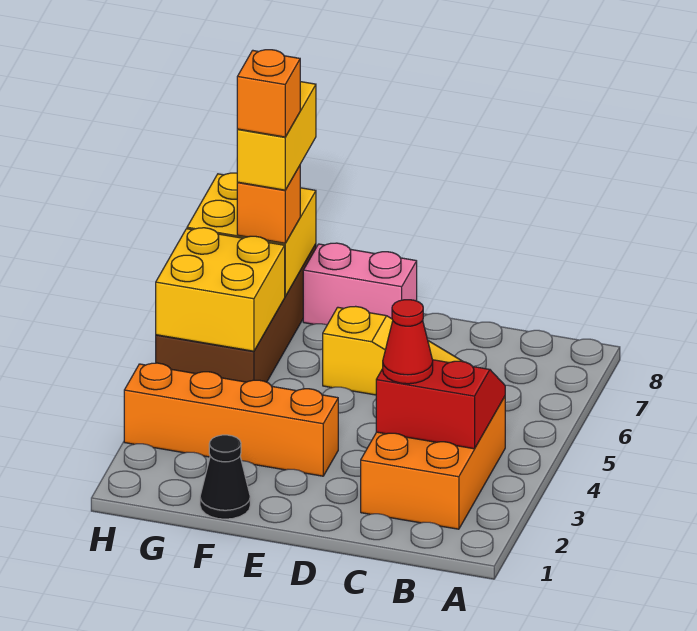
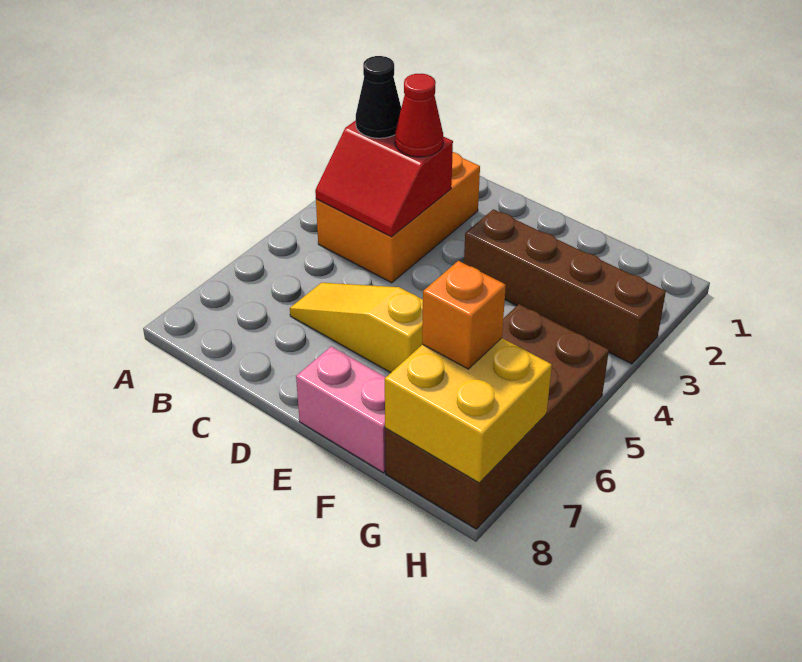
orange brick E3:H3 level 1 -> brown brick E3:H3 level 1
black cone F1 level 1 -> black cone B3 level 3
yellow brick G5:H6 level 2 -> none
yellow brick G7:G8 level 4 -> none
orange brick G7 level 5 -> none

